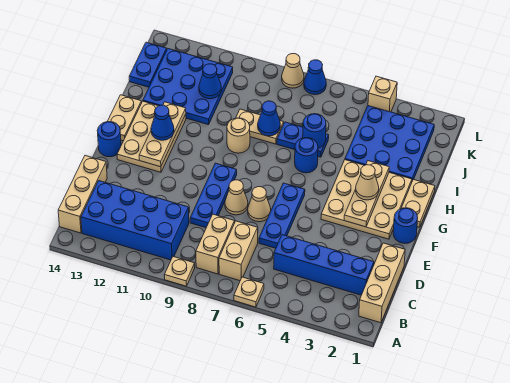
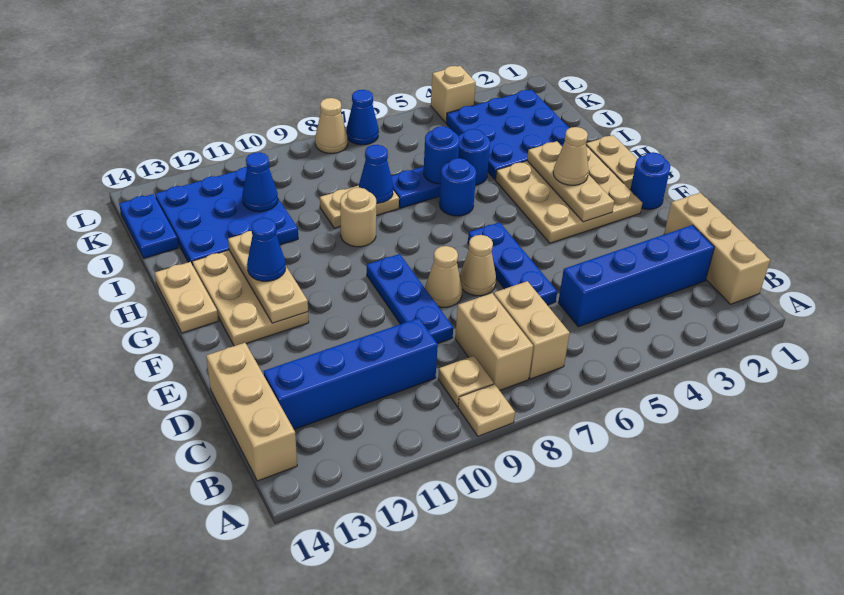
tan plate A6 level 1 -> tan plate B9 level 1
blue brick B10:C13 level 1 -> blue brick C10:C13 level 1
blue round brick F14 level 1 -> blue round brick I5 level 1

